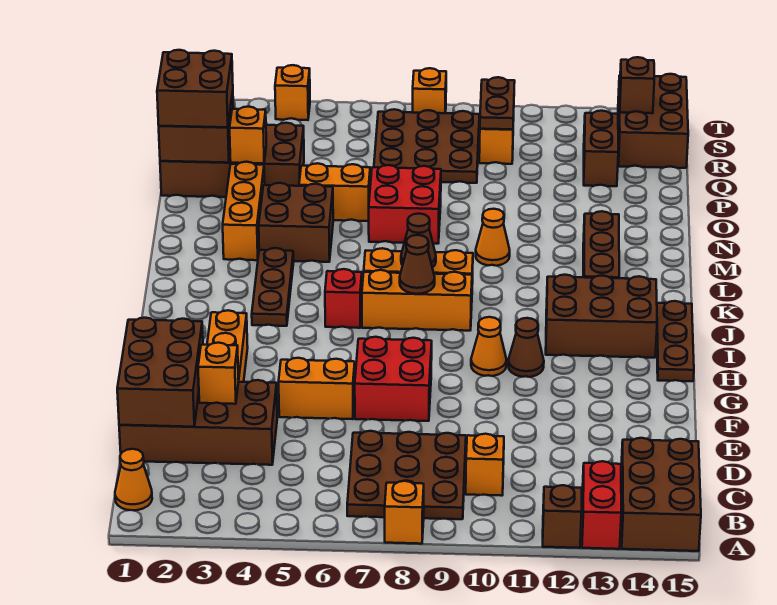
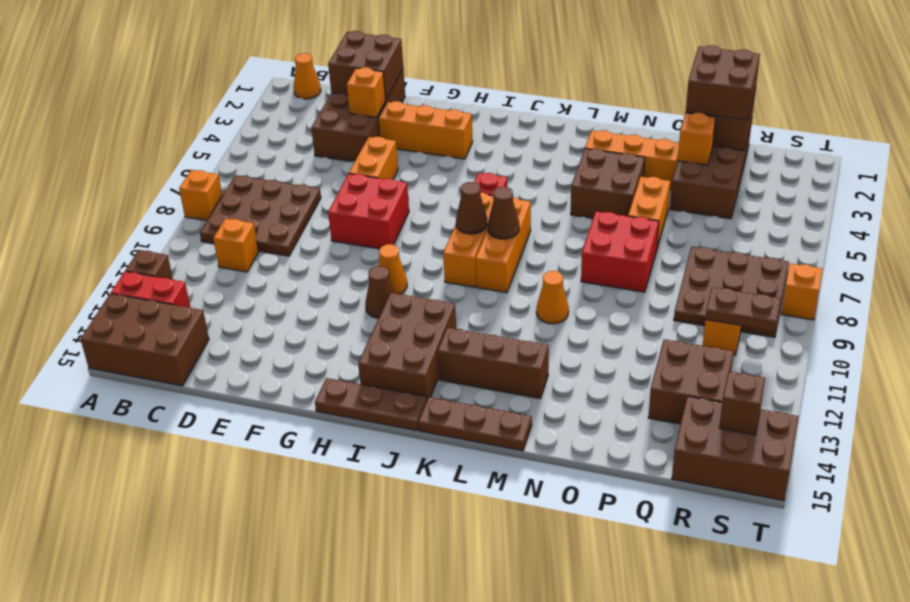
brown brick D1:F2 level 2 -> brown brick D1:E2 level 2
brown plate J4:L4 level 1 -> brown plate K15:M15 level 1
brown brick Q13:R13 level 1 -> brown brick Q12:R13 level 1
orange brick T4 level 1 -> none

